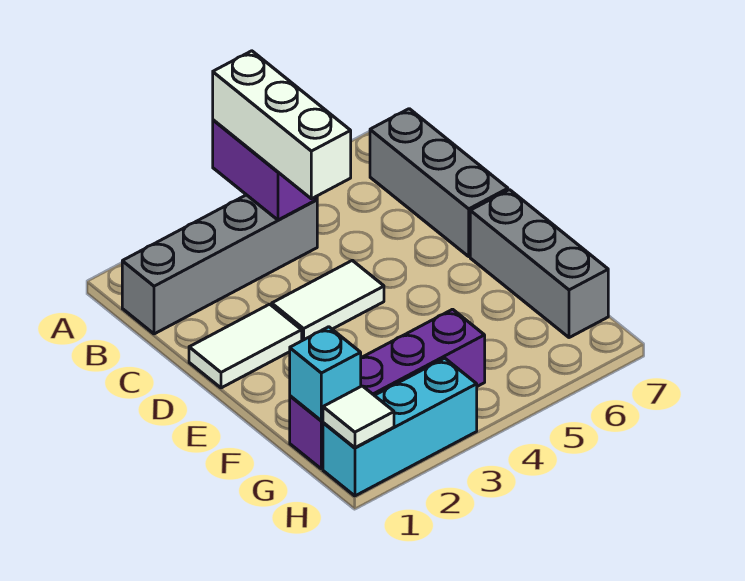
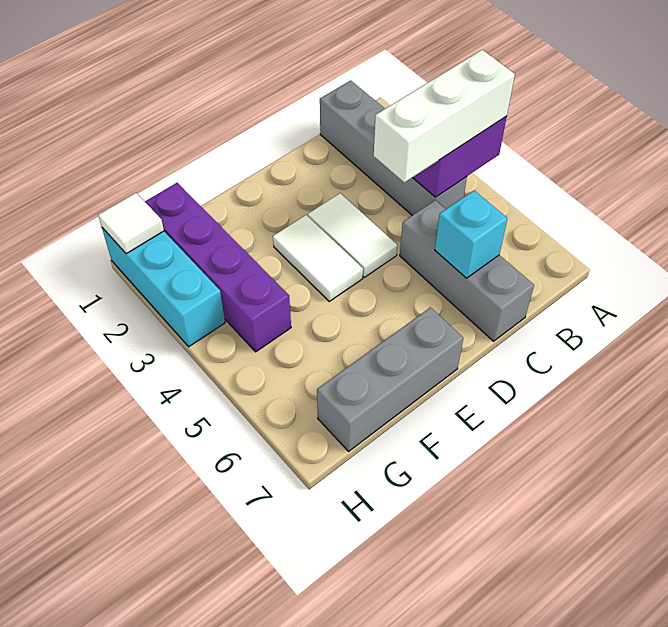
grey brick B7:D7 level 1 -> grey brick C5:C7 level 1
white tile D1:D2 level 1 -> white tile E3:E4 level 1
cyan brick G1 level 2 -> cyan brick C6 level 2

